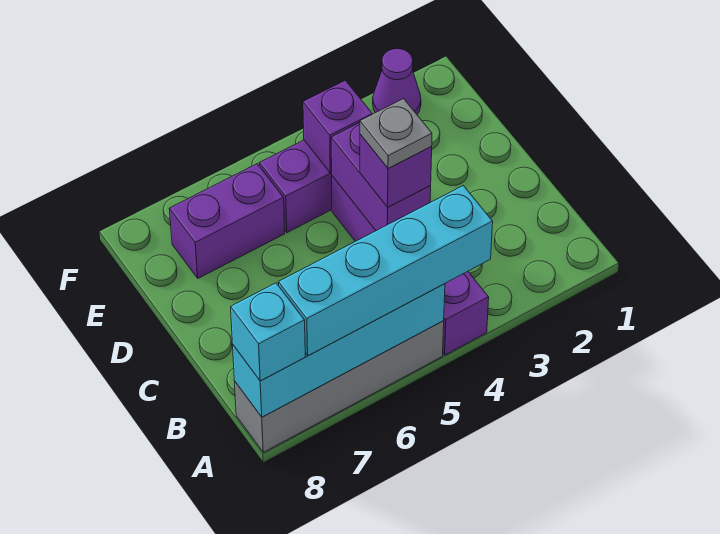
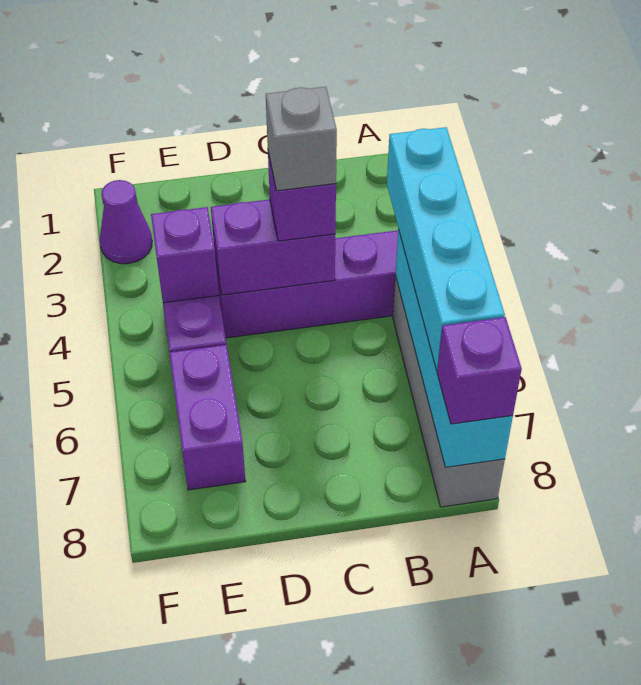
cyan brick A8 level 3 -> purple brick A8 level 3
grey plate C4 level 4 -> grey brick C4 level 4

